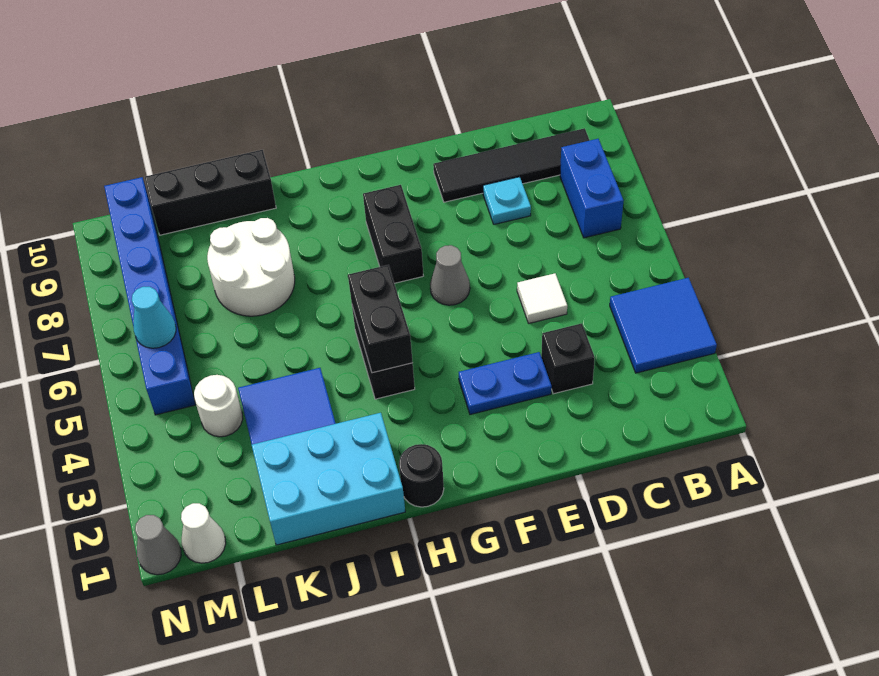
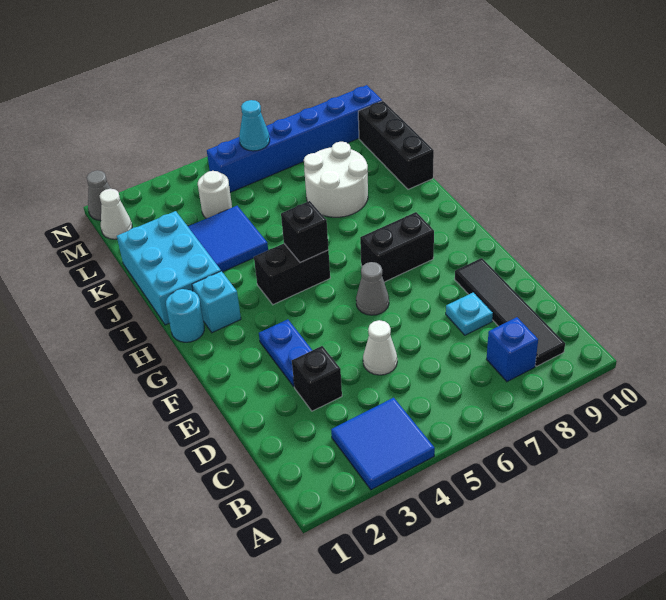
blue brick B7:B8 level 1 -> blue brick B8 level 1
white tile D5 level 1 -> white cone D5 level 1
black round brick H1 level 1 -> cyan round brick H1 level 1
none -> cyan brick H2 level 1
black brick H4:H5 level 2 -> black brick H5 level 2

